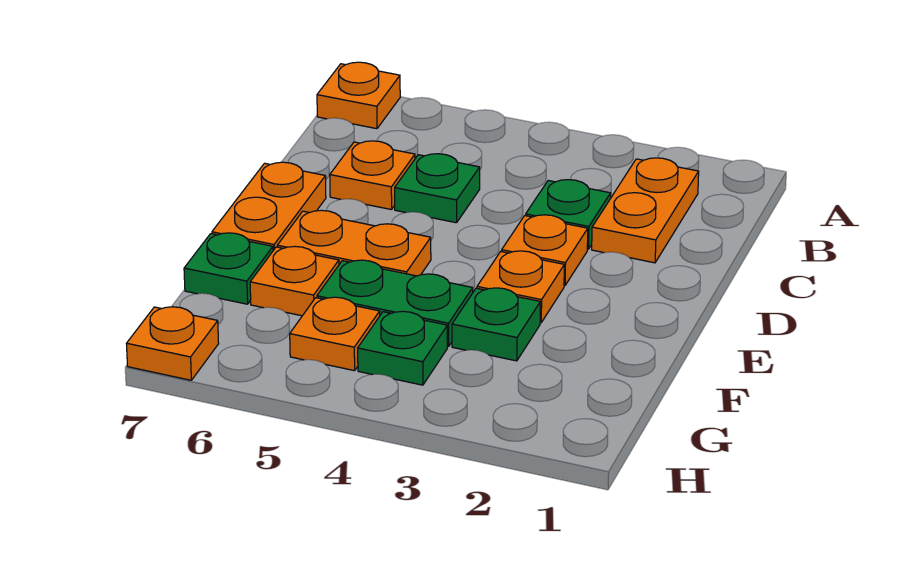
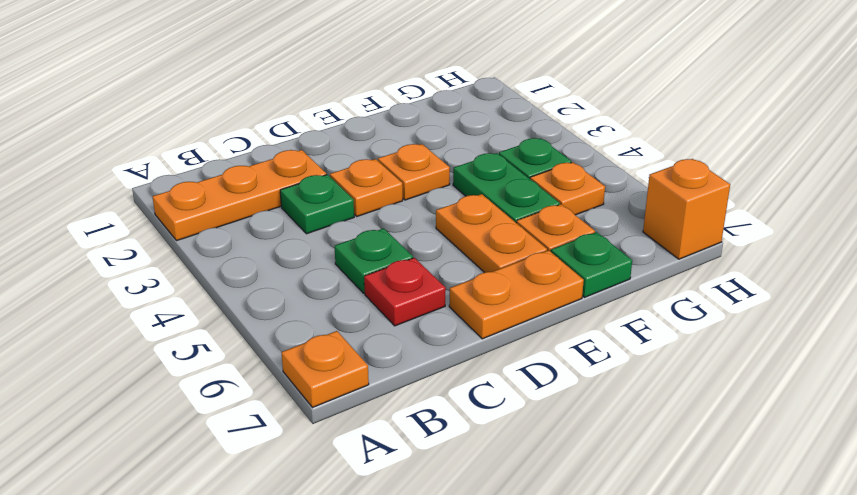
orange plate B2:C2 level 1 -> orange plate A2:C2 level 1
orange plate C6 level 1 -> red plate C6 level 1
green plate F3 level 1 -> none
orange plate H7 level 1 -> orange brick H7 level 1

